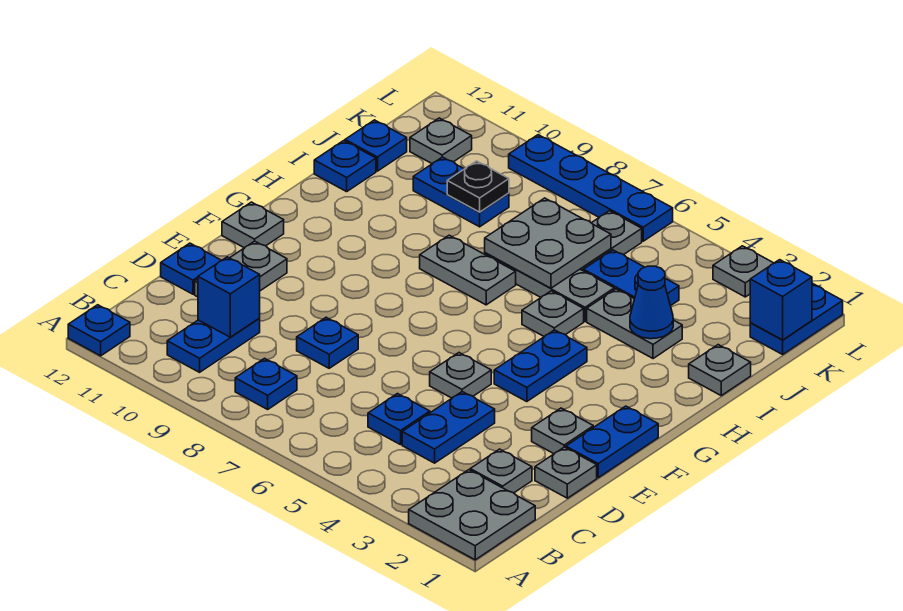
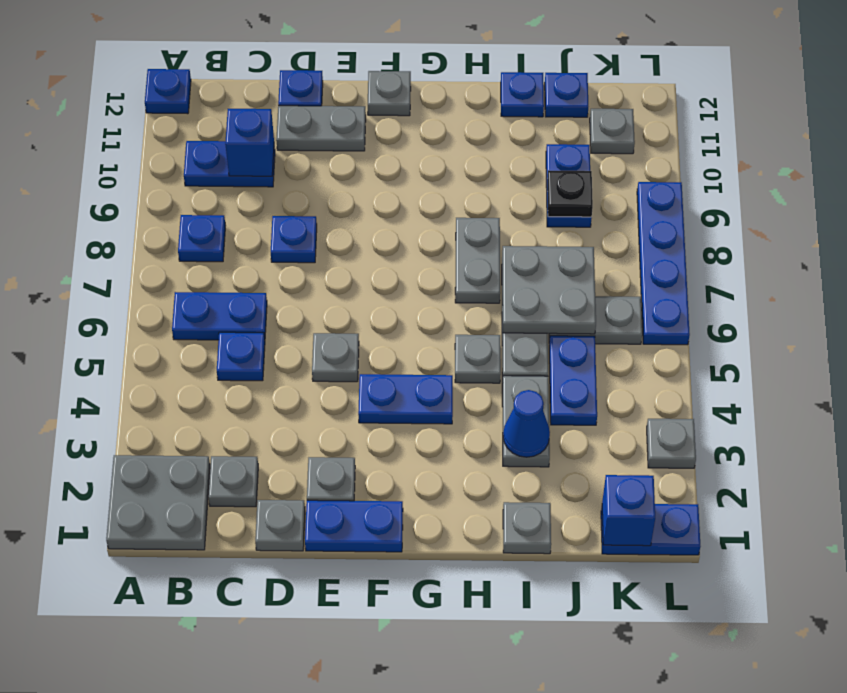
blue plate C4:D4 level 1 -> blue plate B6:C6 level 1

